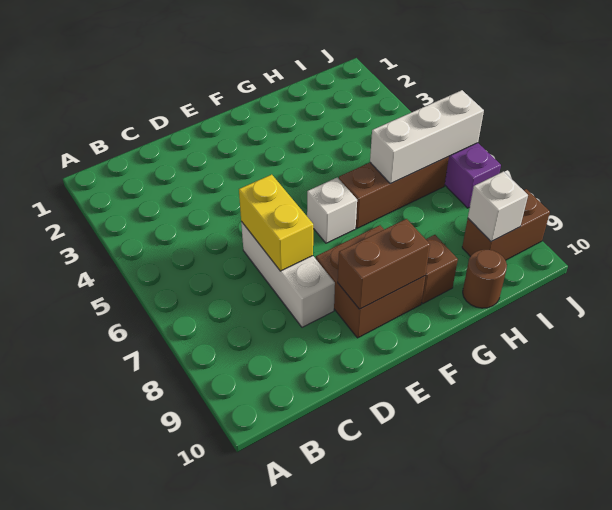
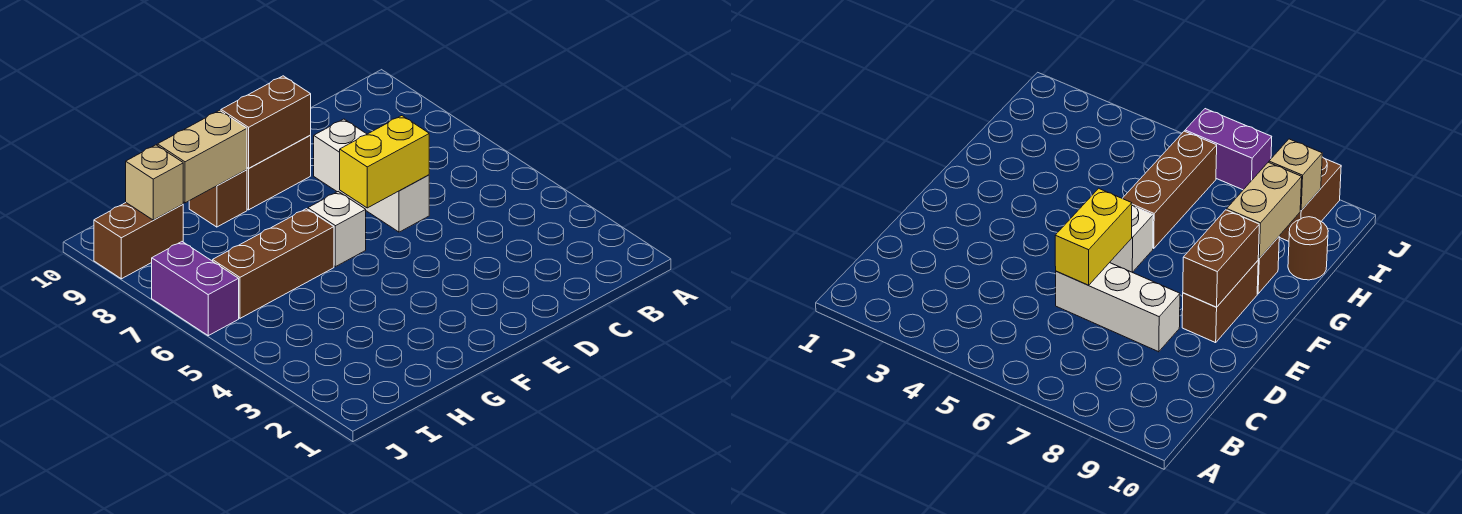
yellow brick D6:D7 level 2 -> yellow brick D6:E6 level 2
brown brick E8:F9 level 1 -> brown brick E9:F9 level 1
none -> tan brick G9:H9 level 2
white brick H6:J6 level 2 -> none
white brick I9 level 2 -> tan brick I9 level 2

